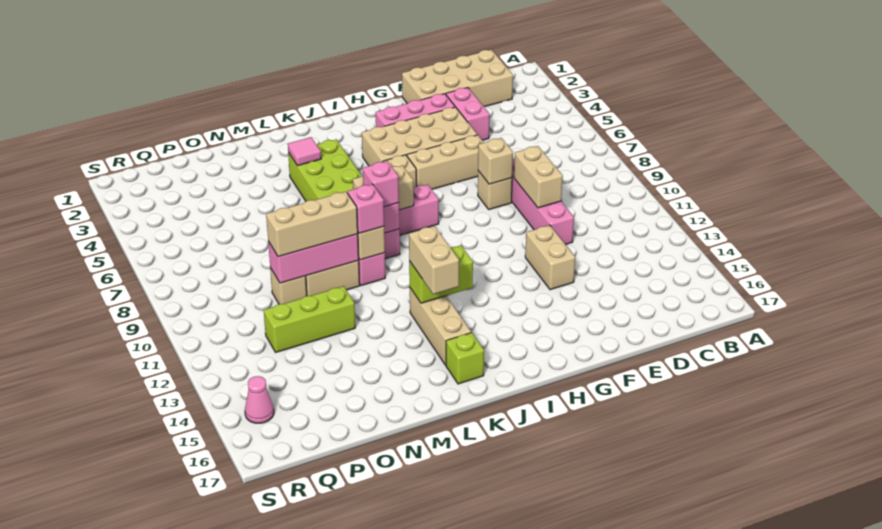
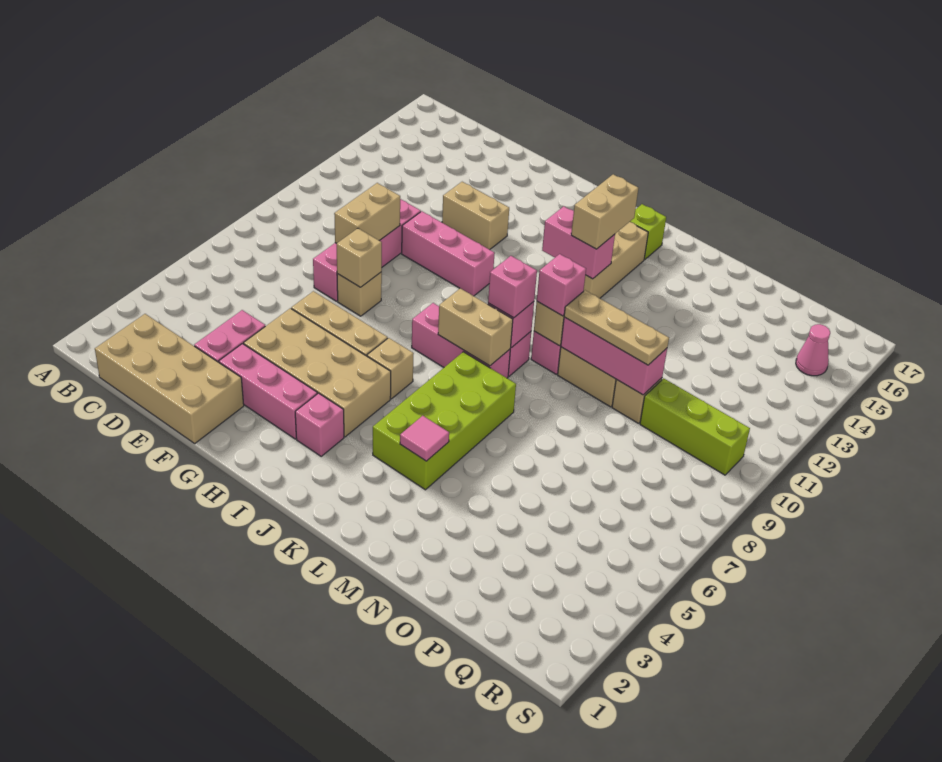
none -> pink brick F11:H11 level 1
tan brick F12:F13 level 1 -> tan brick F13:G13 level 1
none -> pink brick I3 level 1
lime brick J13:K13 level 2 -> pink brick J13:K13 level 2
tan brick M10:O10 level 3 -> tan plate M10:O10 level 3
lime brick N12:P12 level 1 -> lime brick P10:R10 level 1

